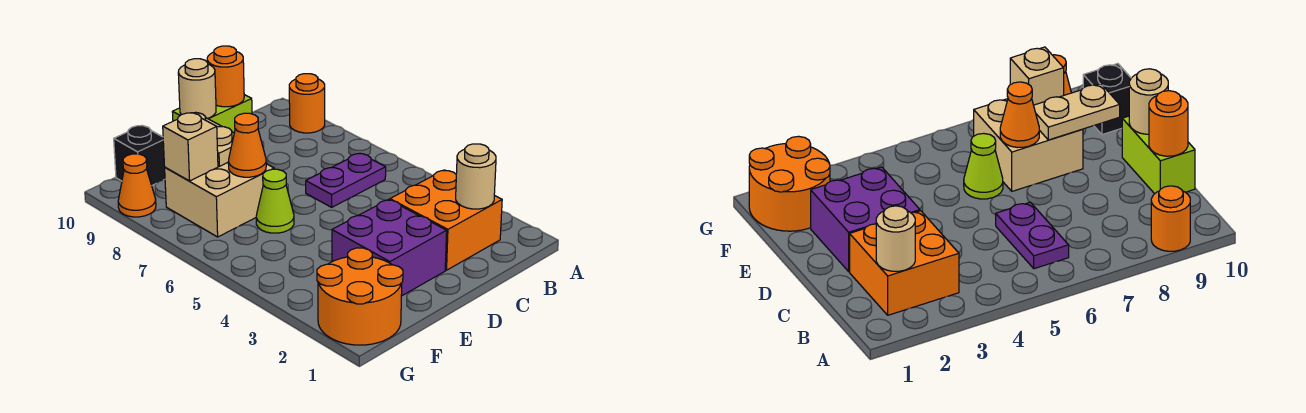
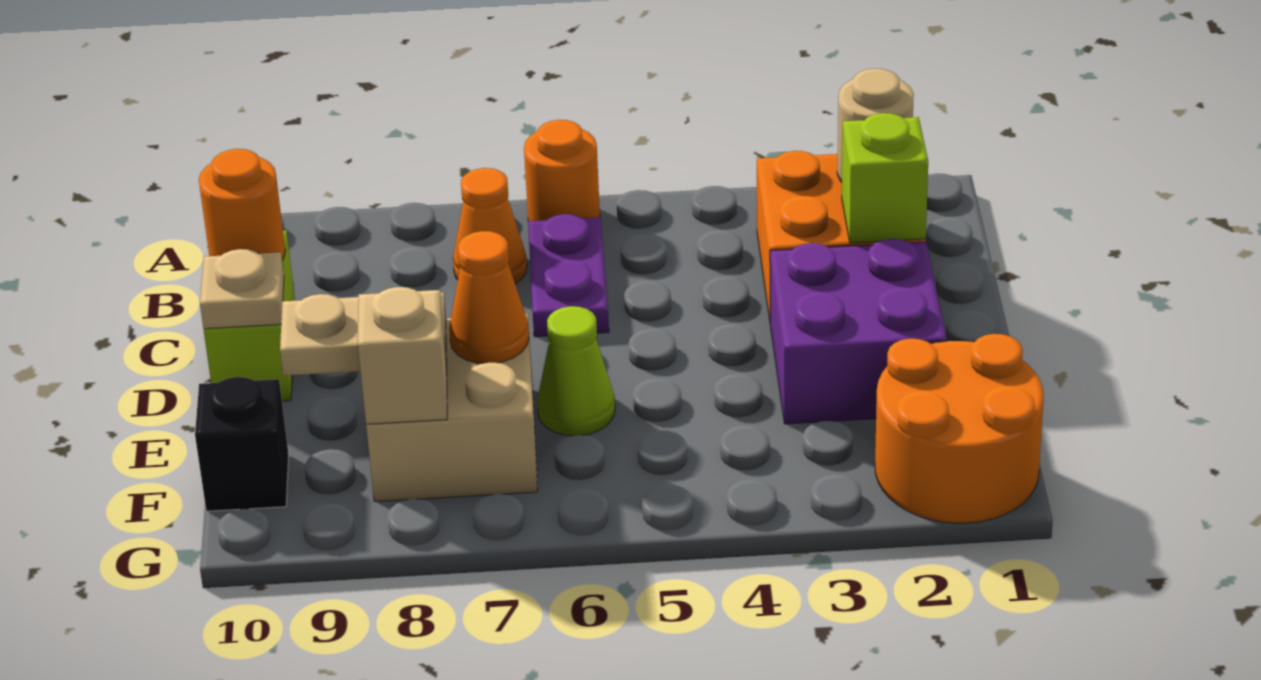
orange round brick A9 level 1 -> orange round brick A6 level 1
none -> lime brick C2 level 2
tan round brick D10 level 2 -> tan plate D10 level 2
orange cone G9 level 1 -> orange cone B7 level 1

